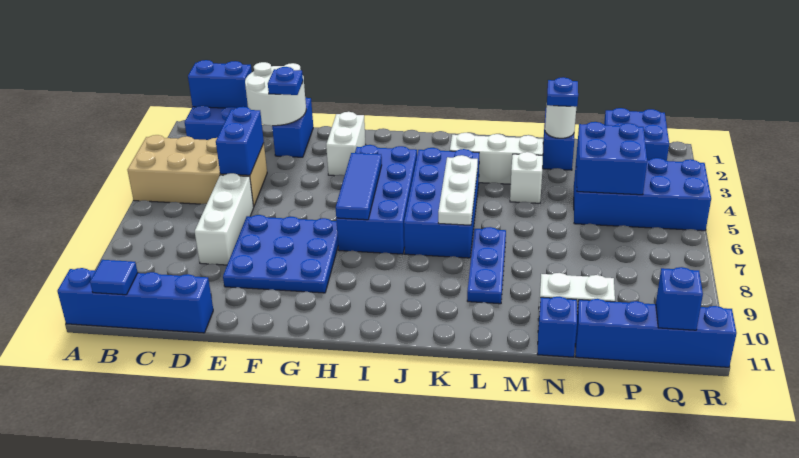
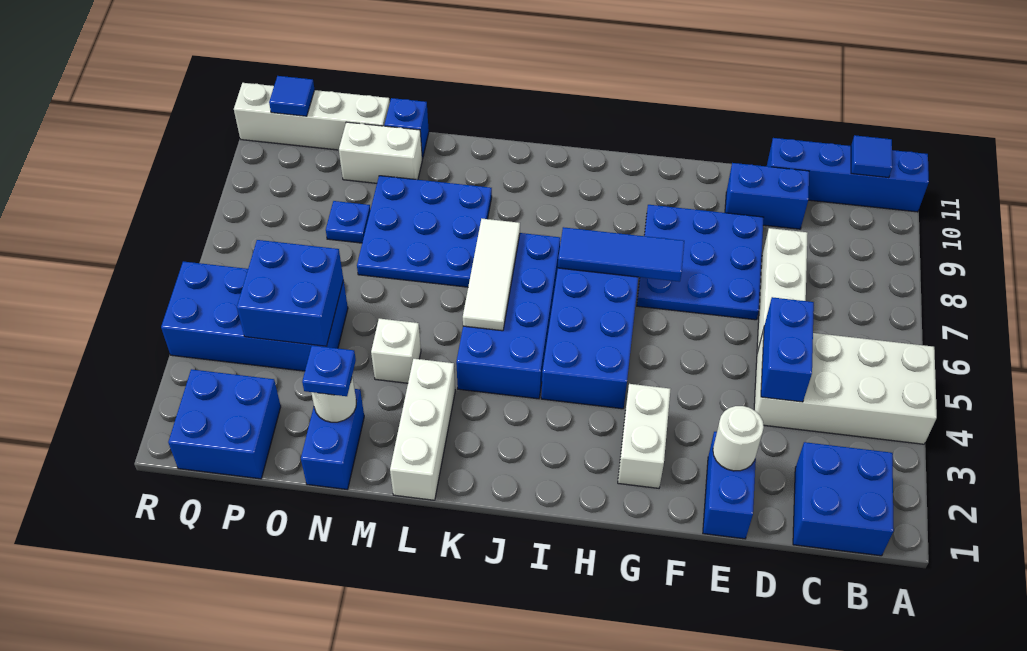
tan brick A4:D5 level 1 -> white brick A4:D5 level 1
blue brick B1:C1 level 2 -> blue brick D10:E10 level 1
white round brick D1:E2 level 2 -> white round brick E2 level 2
blue plate E2 level 3 -> blue plate O8 level 1
blue tile H5:H7 level 2 -> blue tile G7:I7 level 2
white brick K3:M3 level 1 -> white brick L1:L3 level 1
white plate K5:K7 level 2 -> white tile K5:K7 level 2
blue plate L7:L9 level 1 -> blue plate L7:N9 level 1
blue brick O11:R11 level 1 -> white brick O11:R11 level 1
blue brick Q11 level 2 -> blue tile Q11 level 2

